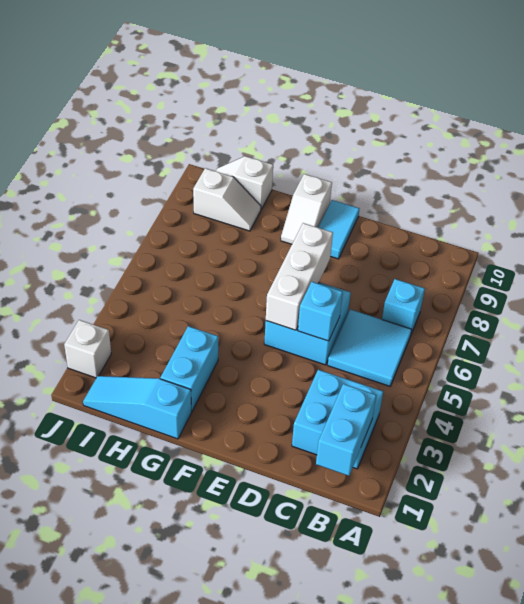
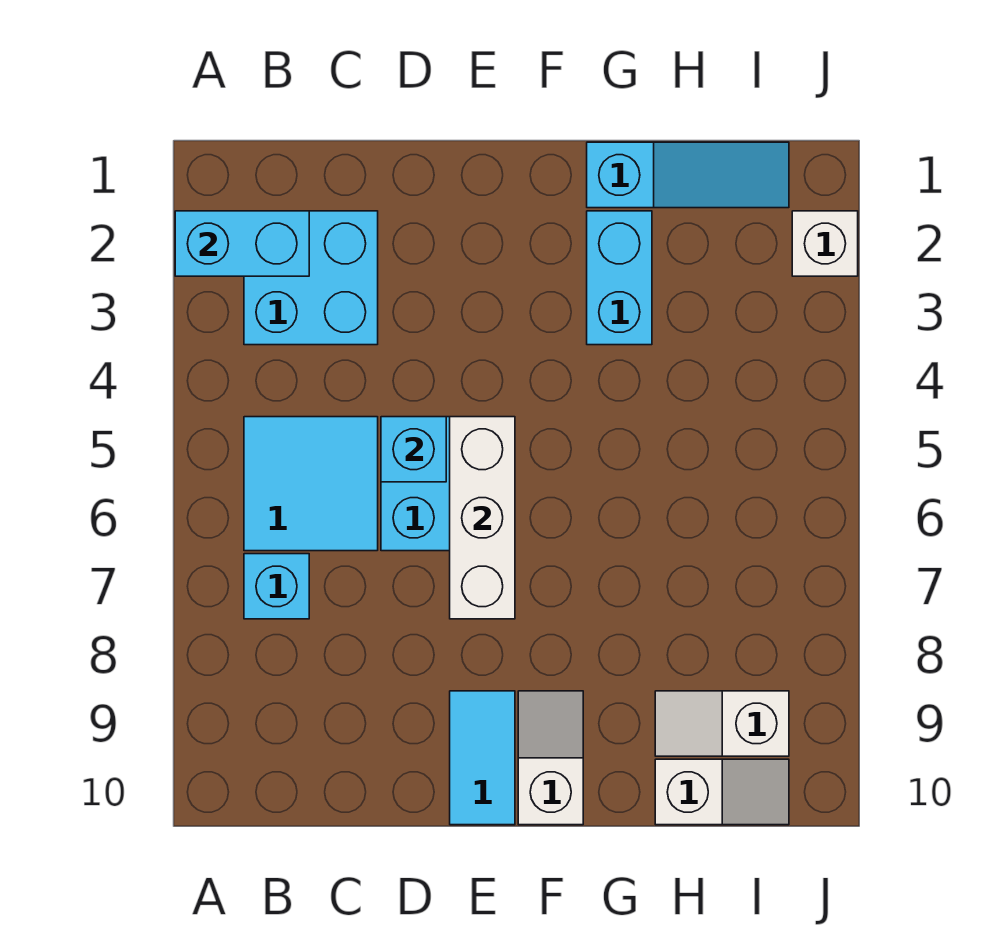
cyan brick B1:B2 level 2 -> cyan brick A2:B2 level 2

